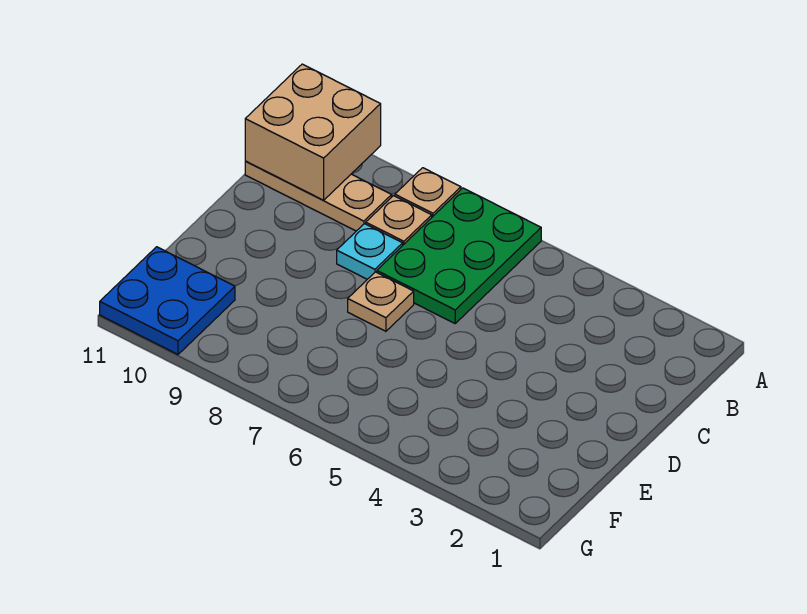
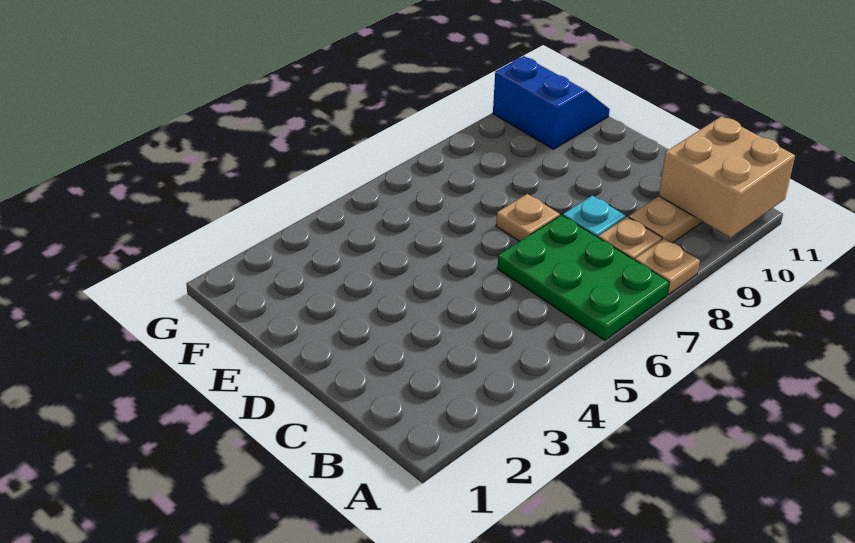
blue plate F10:G11 level 1 -> blue slope F10:G11 level 1 top 10

